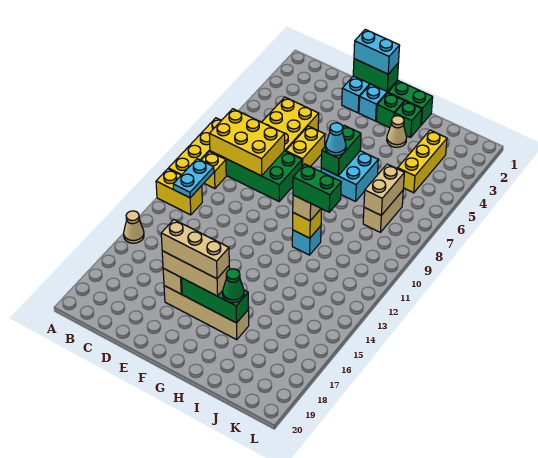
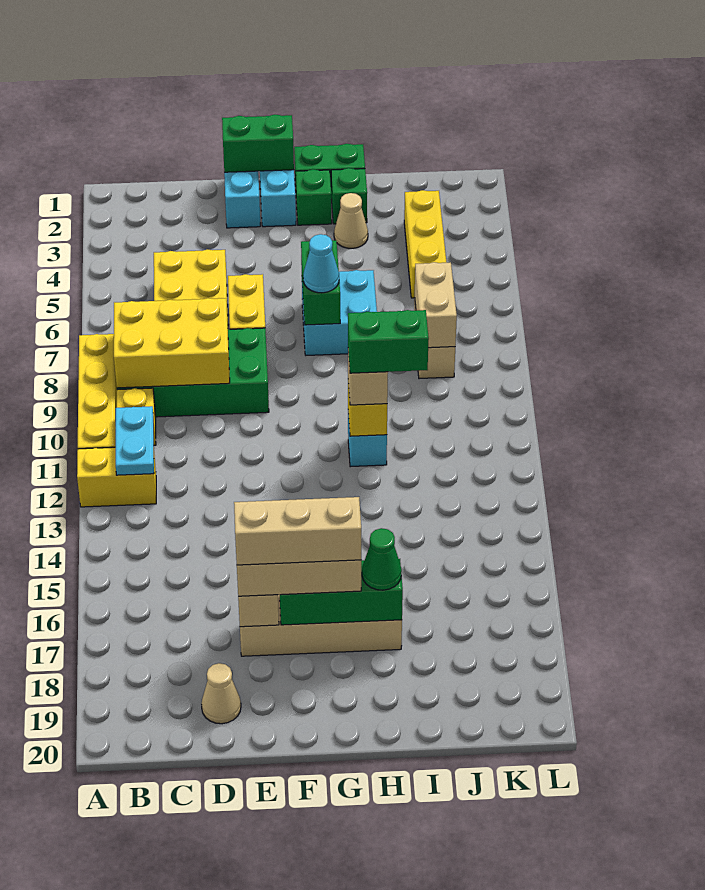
tan cone A15 level 1 -> tan cone D19 level 1
cyan brick E1:F1 level 3 -> none

